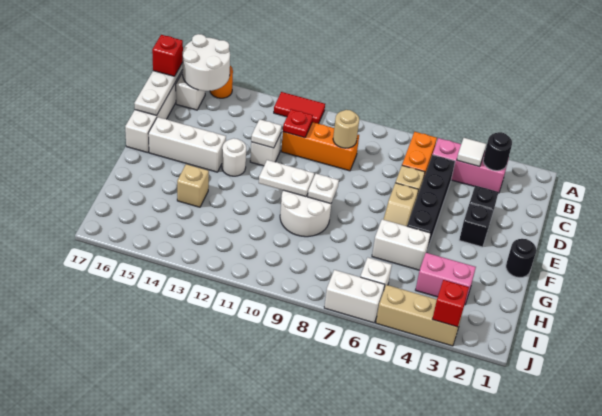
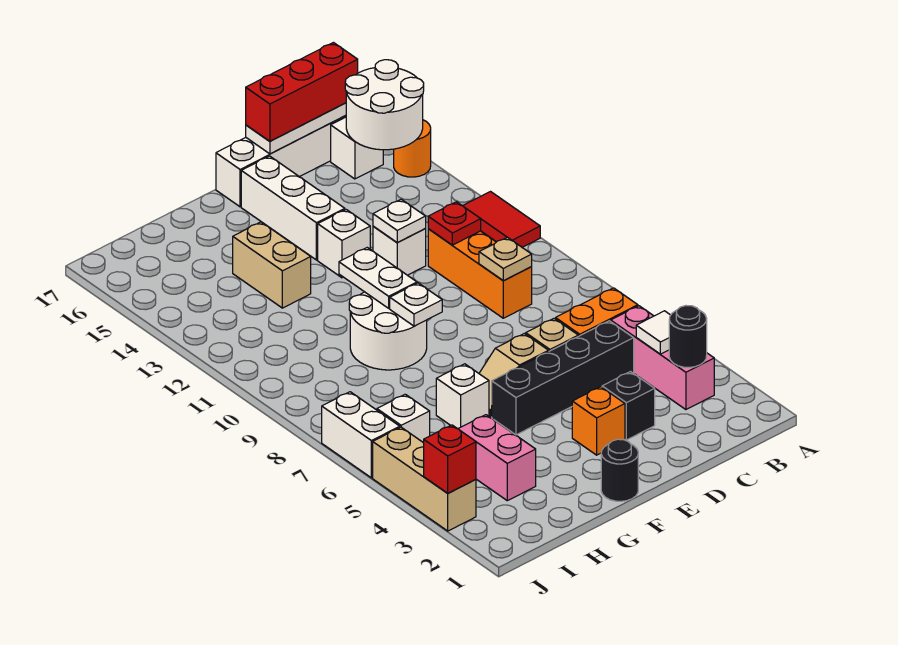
red brick B17 level 3 -> red brick B17:D17 level 3
tan round brick C9 level 2 -> tan plate C9 level 2
black brick E3 level 1 -> orange brick E3 level 1
white round brick E13 level 1 -> white brick E13 level 1
white brick G5:G6 level 1 -> white brick G6 level 1
tan brick G14 level 1 -> tan brick G13:G14 level 1

